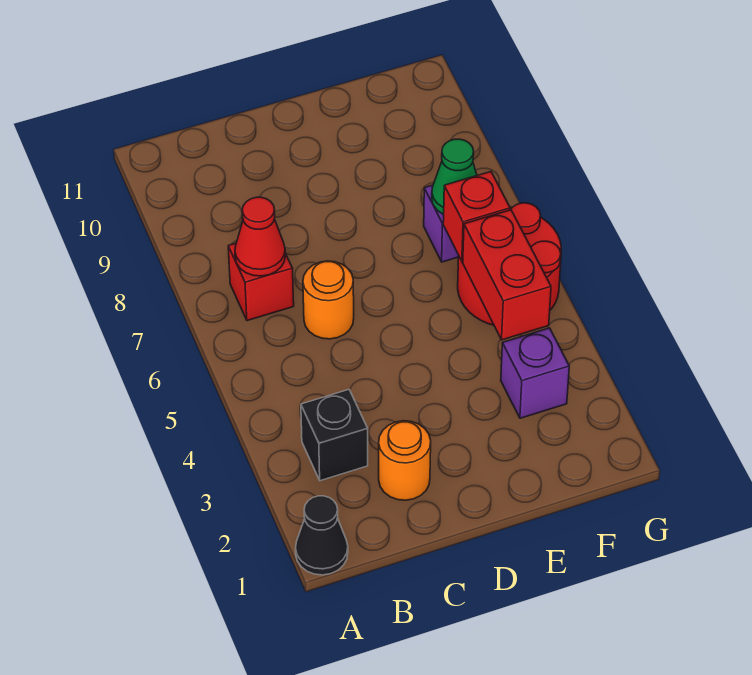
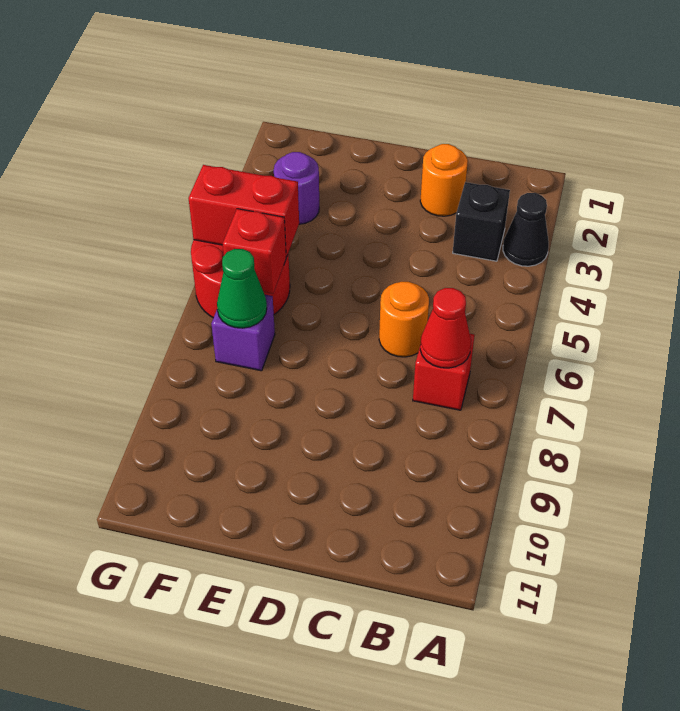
black cone A1 level 1 -> black cone A3 level 1
purple brick F3 level 1 -> purple round brick F3 level 1
red brick F4:F5 level 2 -> red brick F5:G5 level 2

